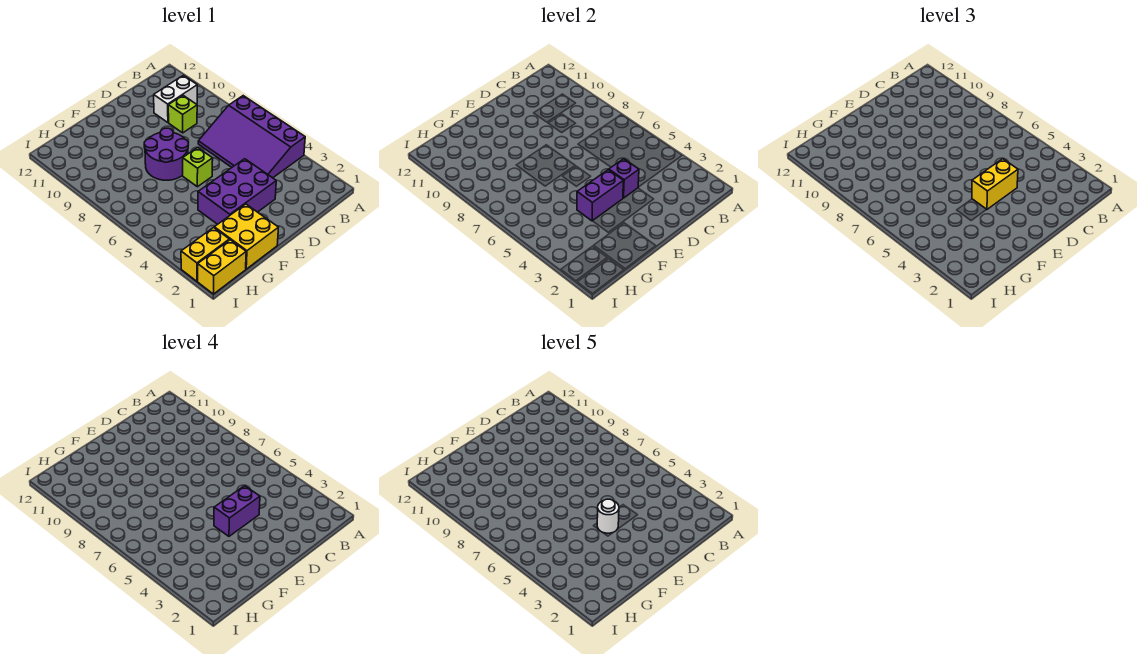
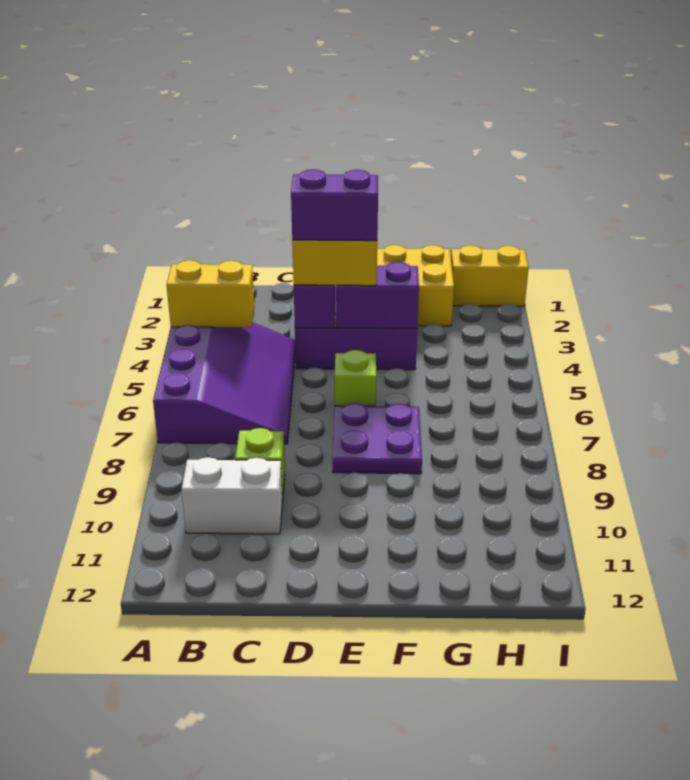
white round brick E4 level 5 -> none
purple round brick E7:F8 level 1 -> purple plate E7:F8 level 1
yellow brick H2:I2 level 1 -> yellow brick A4:B4 level 2

